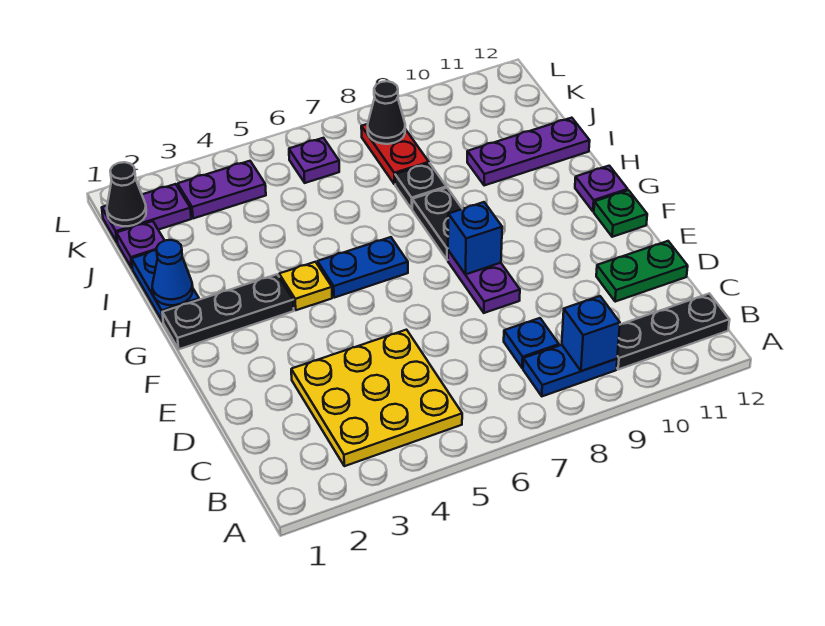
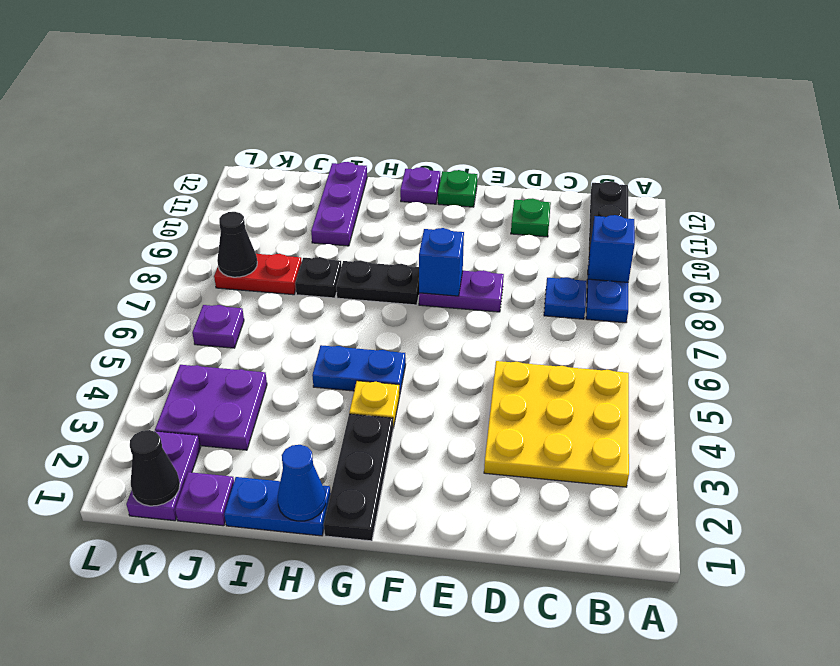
green plate D11:D12 level 1 -> green plate D11 level 1
blue plate G5:G6 level 1 -> blue plate G5:H5 level 1
purple plate K3:K4 level 1 -> purple plate J3:K4 level 1

